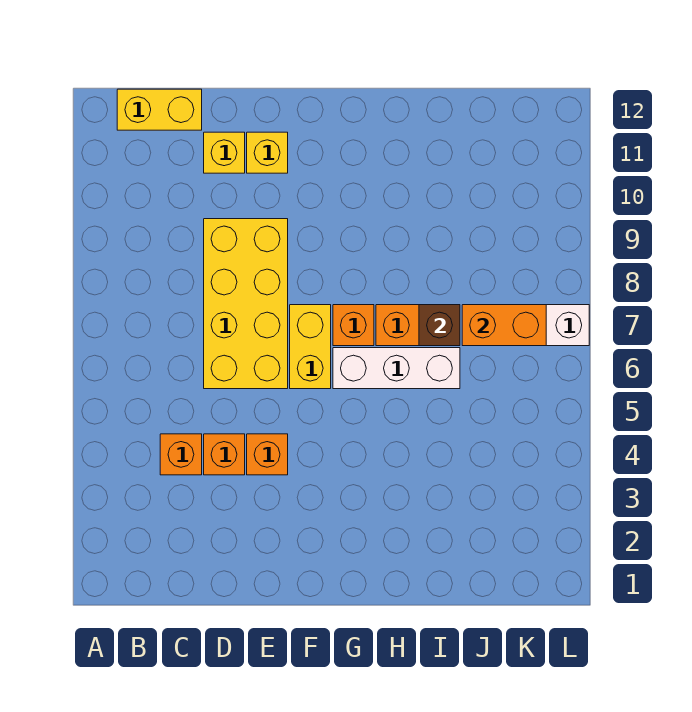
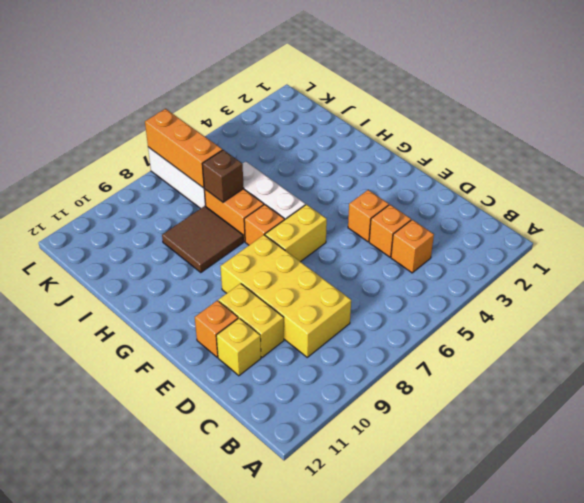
yellow brick B12:C12 level 1 -> yellow brick D10:E10 level 1
yellow brick D6:E9 level 1 -> yellow brick C8:F9 level 1
yellow brick E11 level 1 -> orange brick E11 level 1
none -> brown tile H8:I9 level 1
orange brick J7:K7 level 2 -> orange brick J7:L7 level 2

